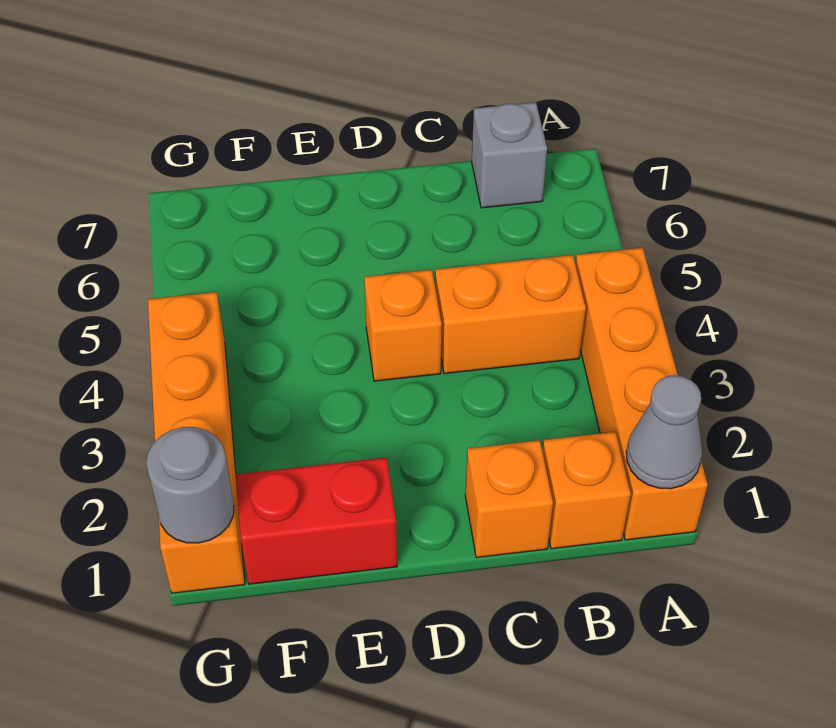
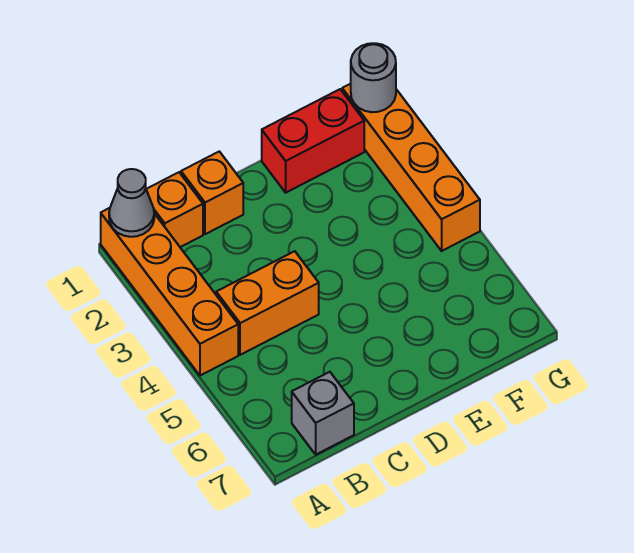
orange brick D4 level 1 -> none

